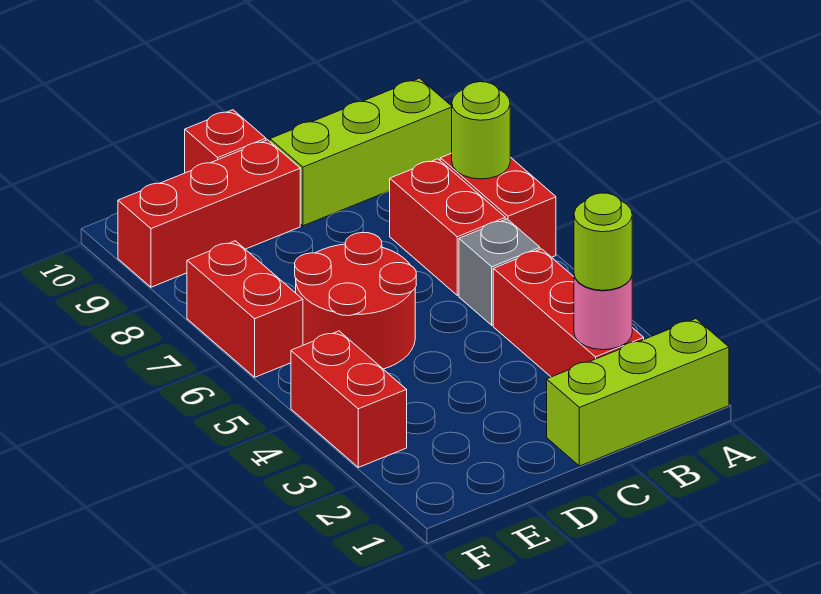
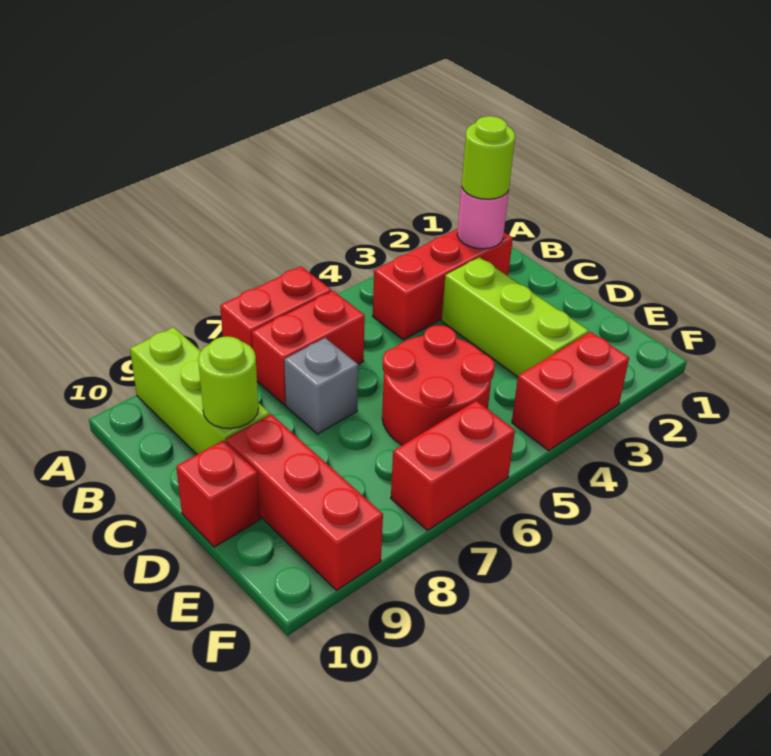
lime brick A1:C1 level 1 -> lime brick C3:E3 level 1
lime round brick A7 level 2 -> lime round brick C9 level 2
grey brick B5 level 1 -> grey brick C7 level 1

